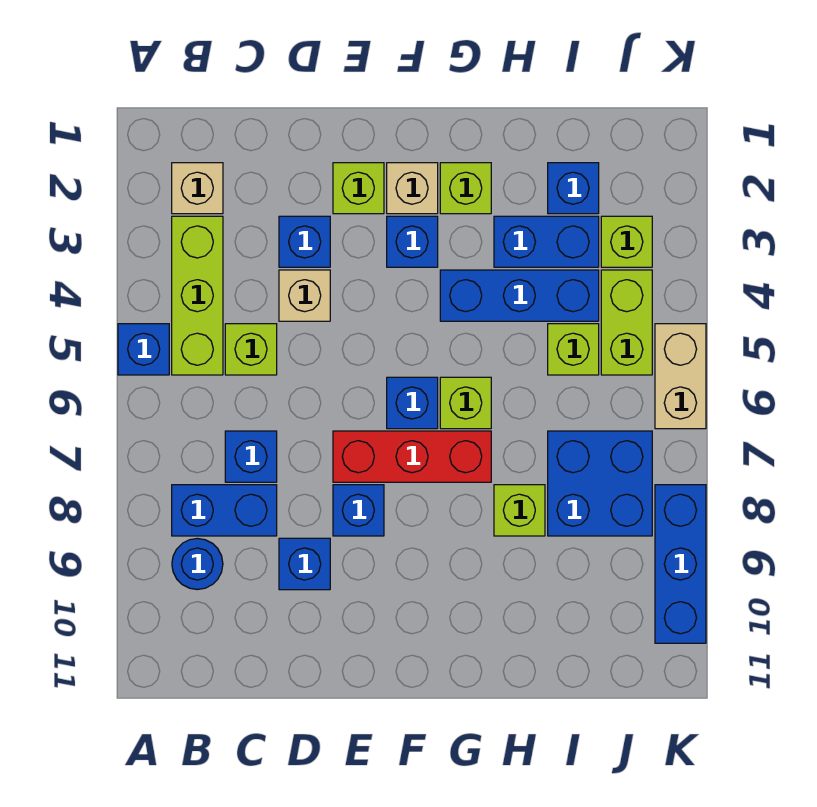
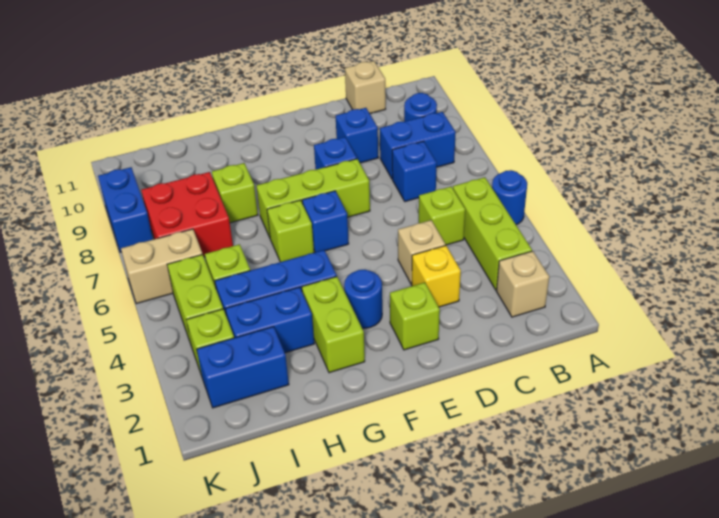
blue brick A5 level 1 -> blue round brick A5 level 1
blue brick D3 level 1 -> yellow brick D3 level 1
red brick E7:G7 level 1 -> lime brick E7:G7 level 1
tan brick F2 level 1 -> tan brick C11 level 1
blue brick F3 level 1 -> blue round brick F3 level 1
lime brick G2 level 1 -> lime brick G2:G3 level 1
blue brick I2 level 1 -> blue brick I2:J2 level 1
blue brick I7:J8 level 1 -> red brick I7:J8 level 1
tan brick K5:K6 level 1 -> tan brick J6:K6 level 1
blue brick K8:K10 level 1 -> blue brick K8:K9 level 1

